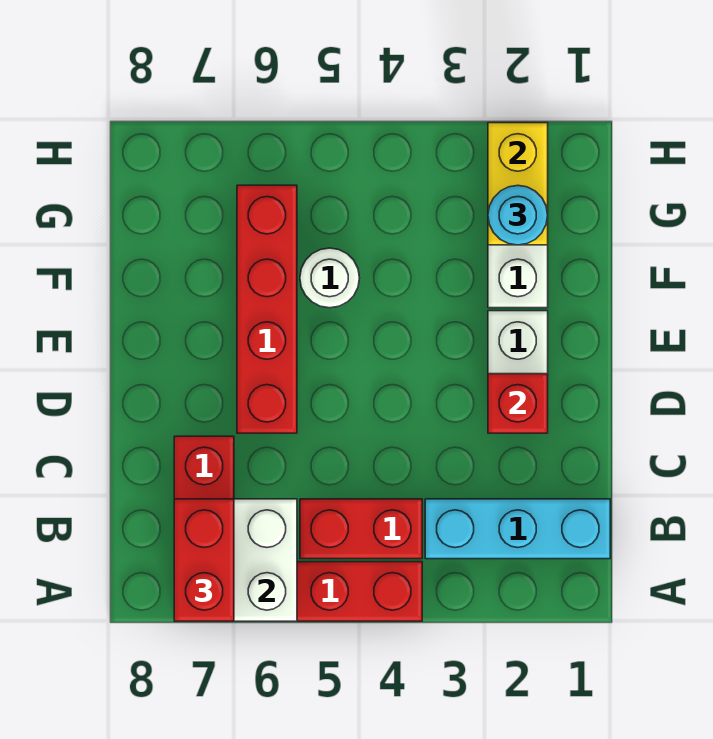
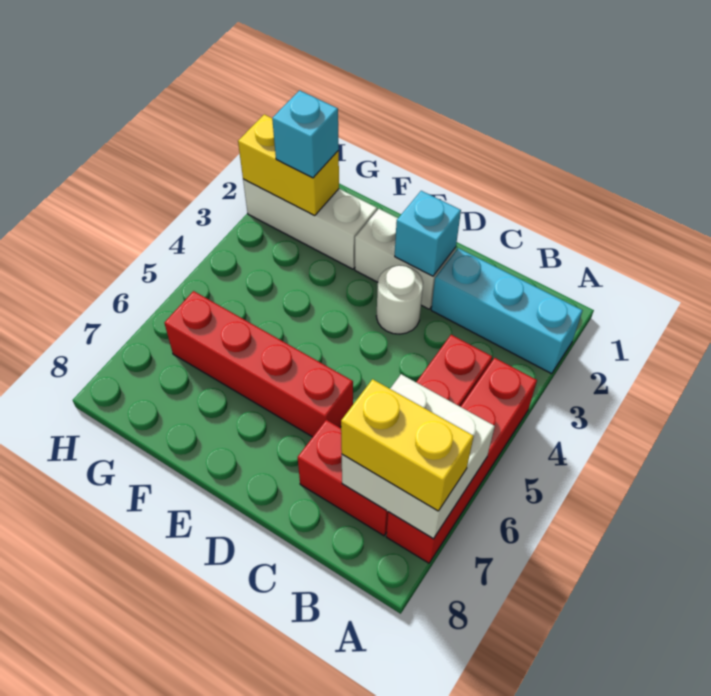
red brick A7:B7 level 3 -> yellow brick A7:B7 level 3
cyan brick B1:B3 level 1 -> cyan brick A2:C2 level 1
red brick D2 level 2 -> cyan brick D2 level 2
white round brick F5 level 1 -> white round brick D3 level 1
cyan round brick G2 level 3 -> cyan brick G2 level 3

